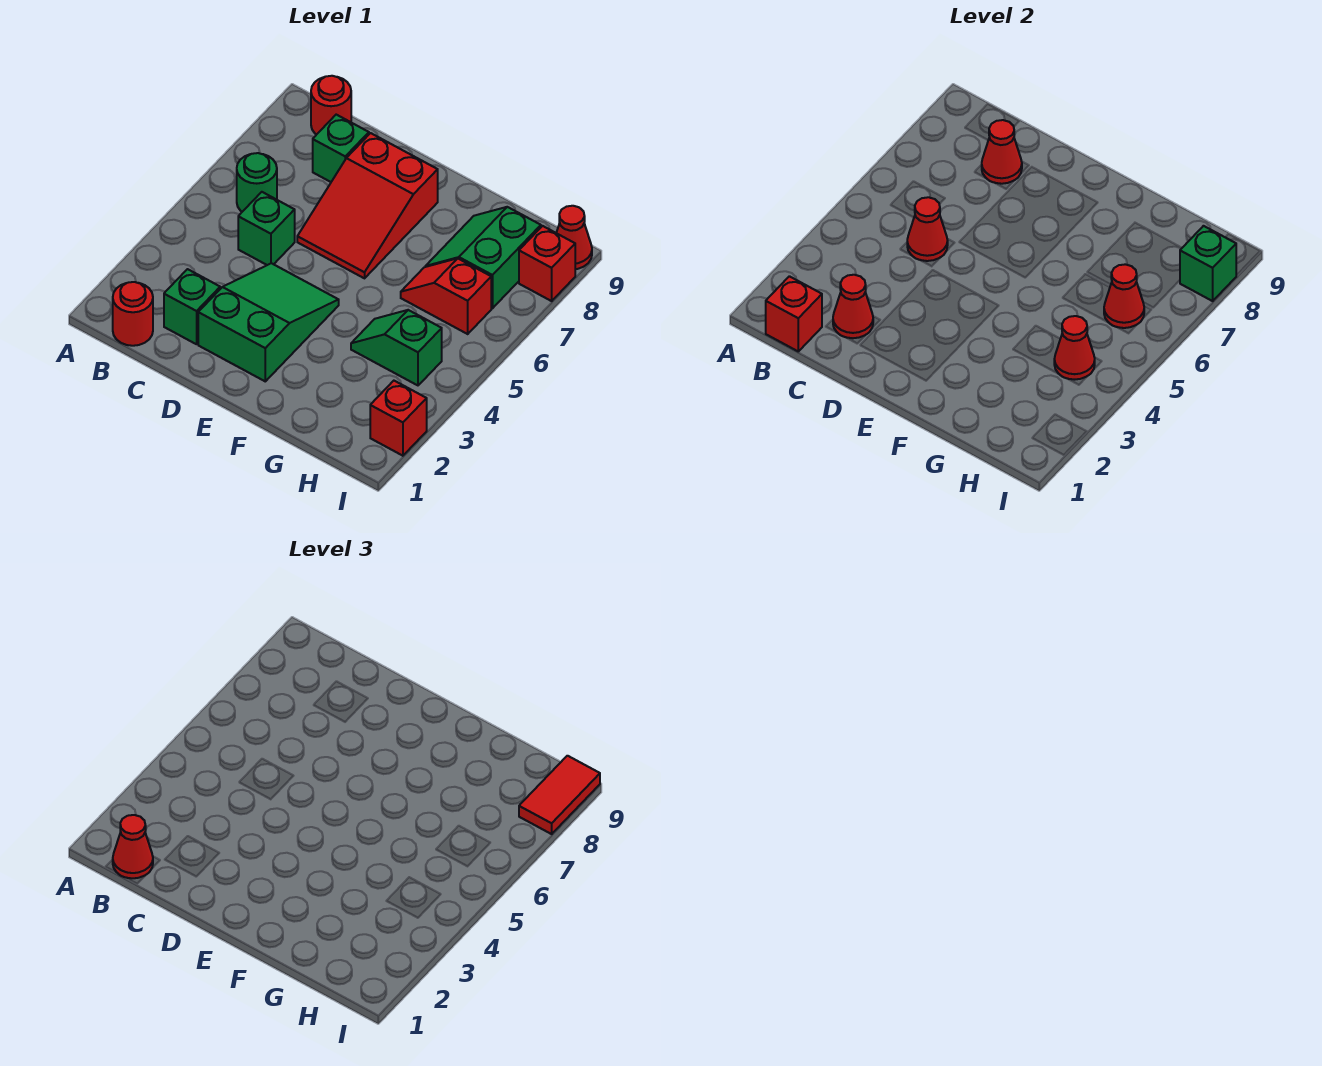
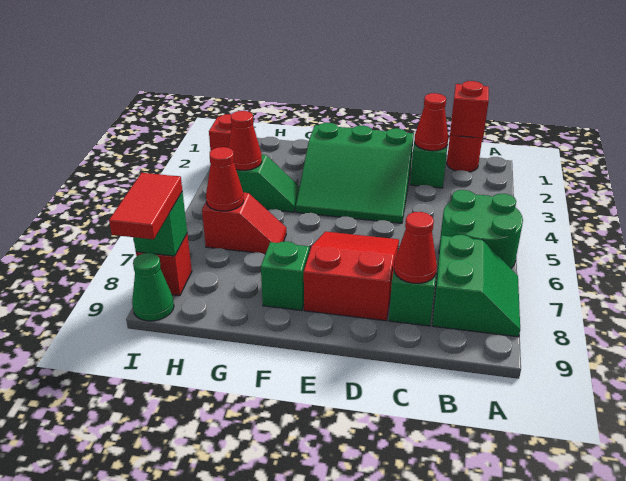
red cone B1 level 3 -> none
green round brick B6 level 1 -> green round brick A5:B6 level 1
red round brick B9 level 1 -> none
green brick C5 level 1 -> green brick F8 level 1
red cone C5 level 2 -> none
green slope D2:E4 level 1 top 2 -> green slope D2:F4 level 1 top 2
green slope G7:H8 level 1 top H -> green slope A7:B8 level 1 top B
red cone I9 level 1 -> green cone I9 level 1

